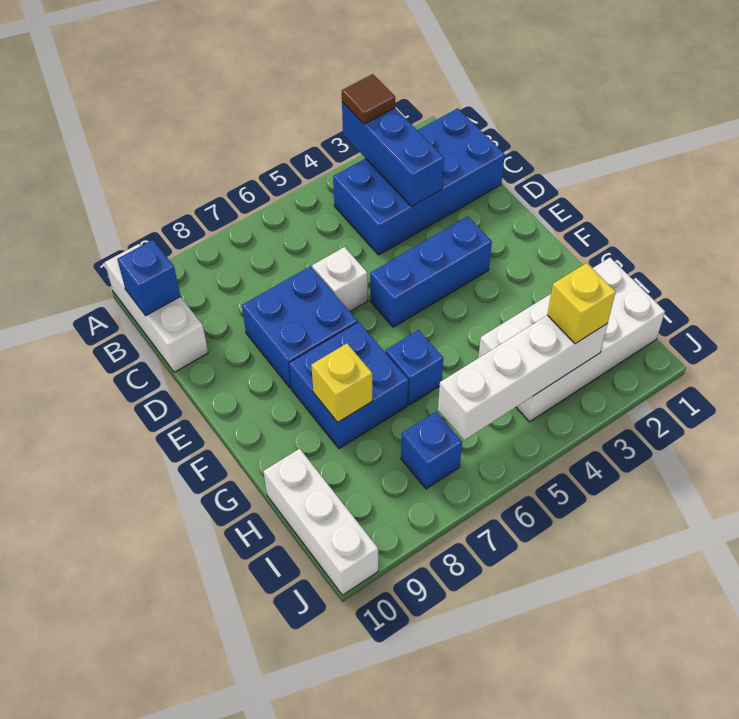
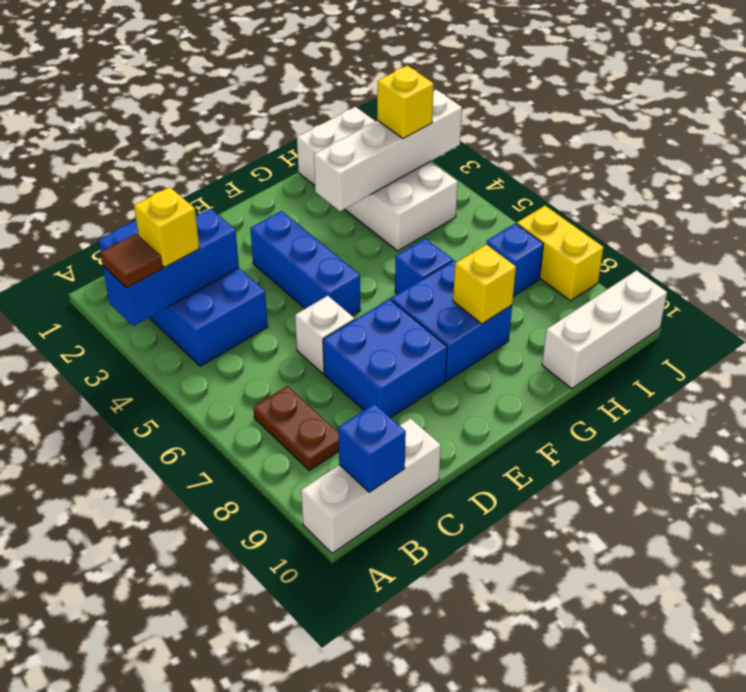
none -> yellow brick B3 level 3
none -> brown plate B7:B8 level 1
white brick I3:I6 level 2 -> white brick G3:J3 level 2
none -> yellow brick J7:J8 level 1

